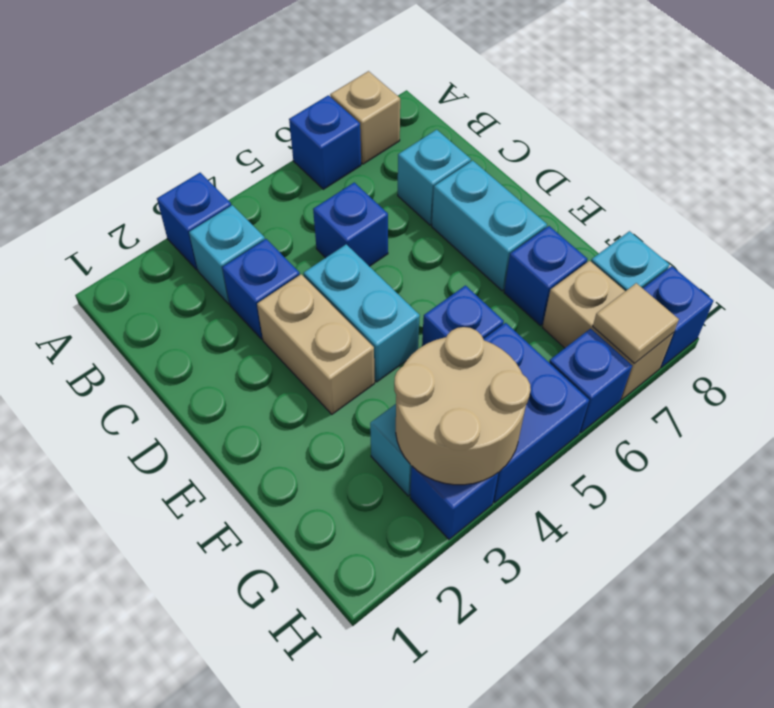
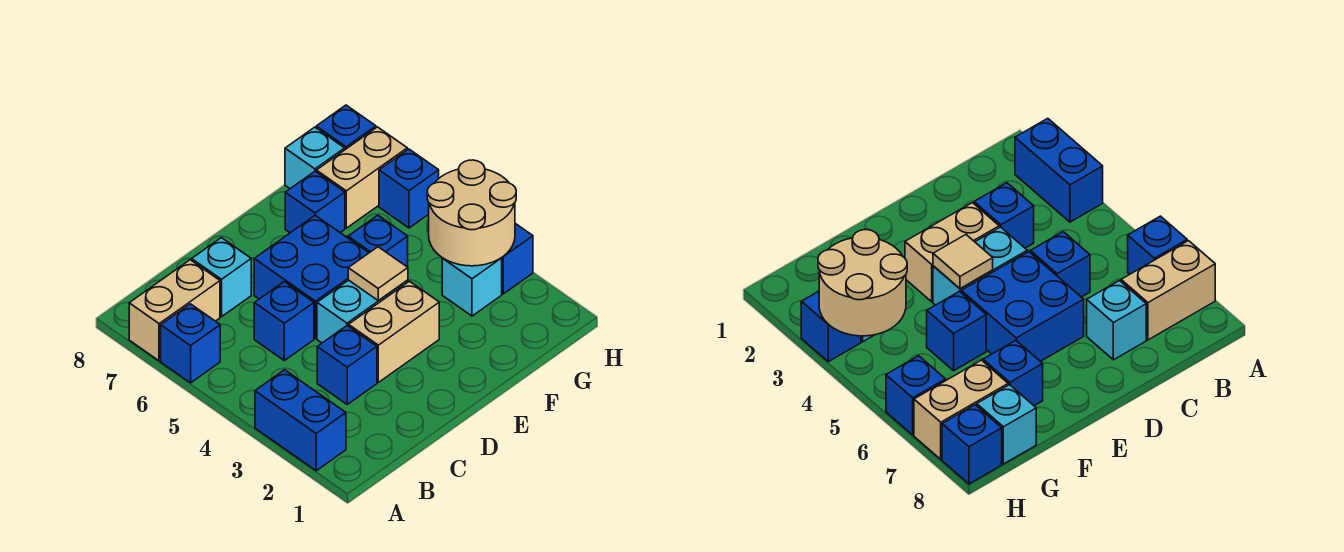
blue brick A3 level 1 -> blue brick A2:A3 level 1
tan brick A7 level 1 -> tan brick A7:B7 level 1
cyan brick B3 level 1 -> none
cyan brick D7:E7 level 1 -> none
blue brick G4:H5 level 1 -> blue brick D5:E6 level 1
tan tile H7 level 2 -> tan tile E4 level 2

